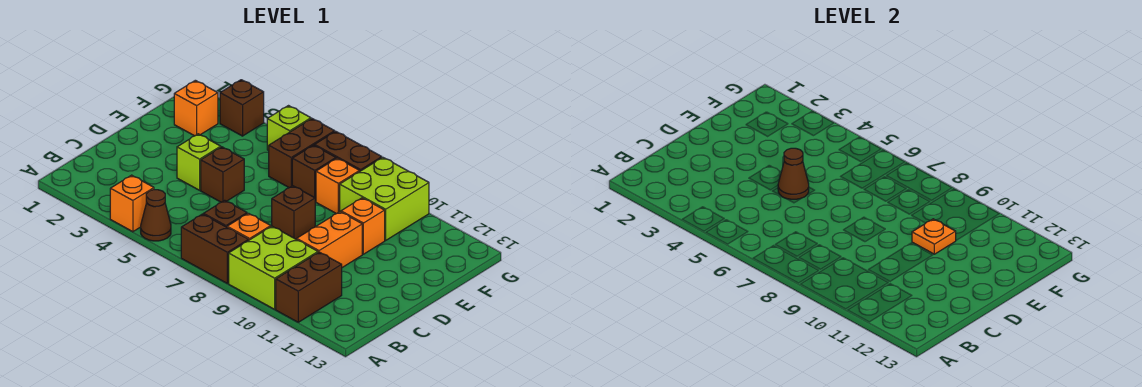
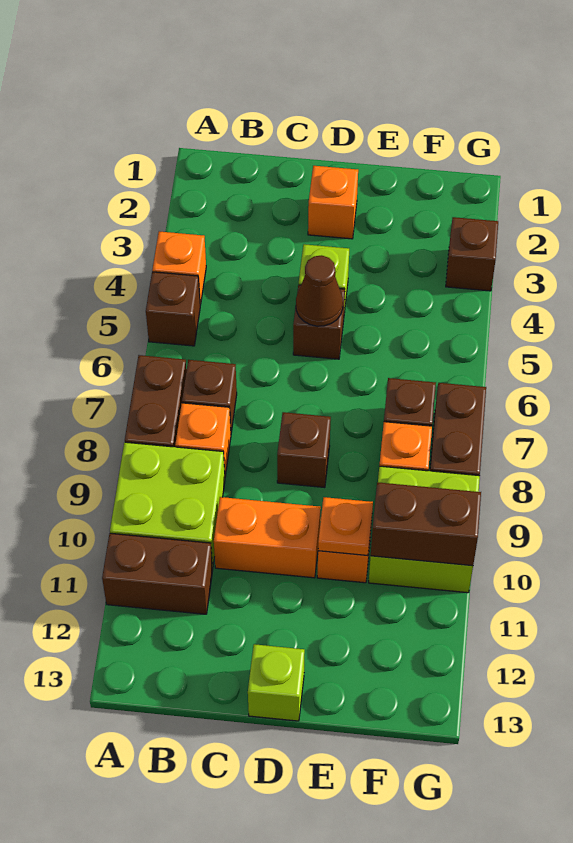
brown cone A5 level 1 -> brown brick A5 level 1
orange brick F2 level 1 -> orange brick D2 level 1
brown brick F6:G6 level 1 -> brown brick F10:G10 level 2
lime brick G5 level 1 -> lime brick D13 level 1

